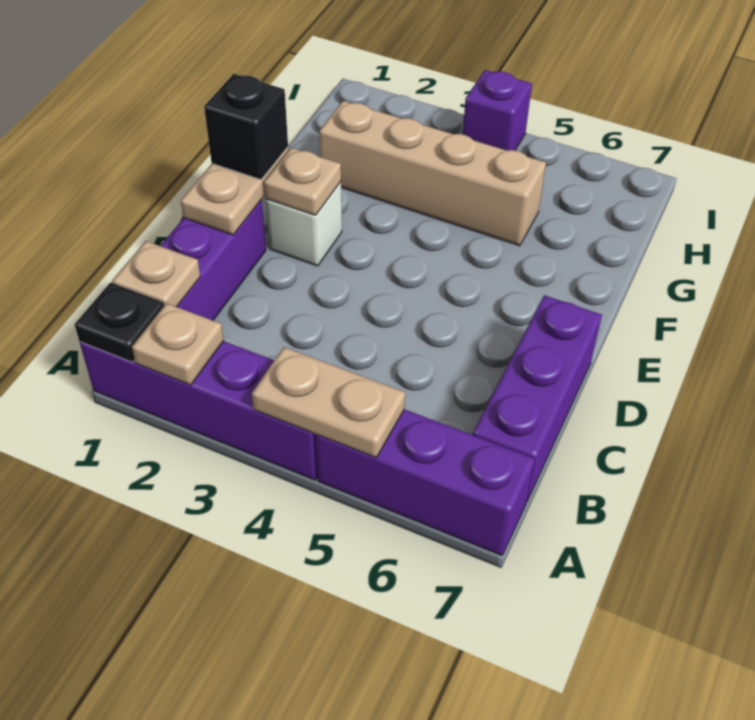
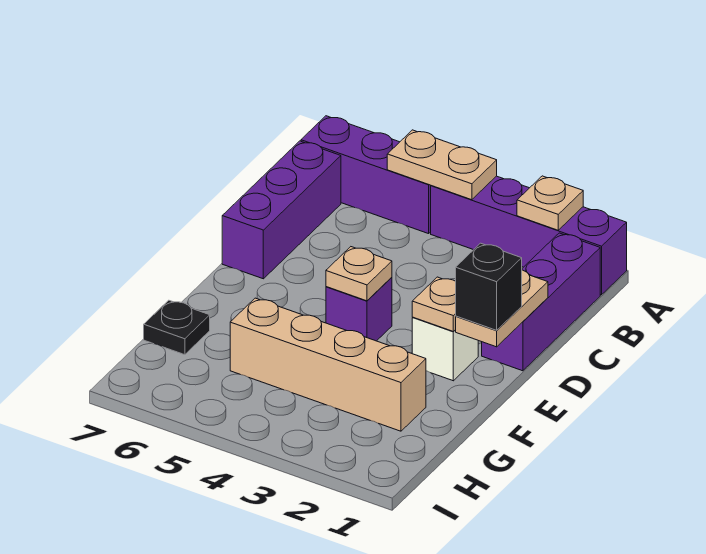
black plate A1 level 2 -> black plate G7 level 1
tan plate B1 level 2 -> tan plate E4 level 2
purple brick I4 level 1 -> purple brick E4 level 1

